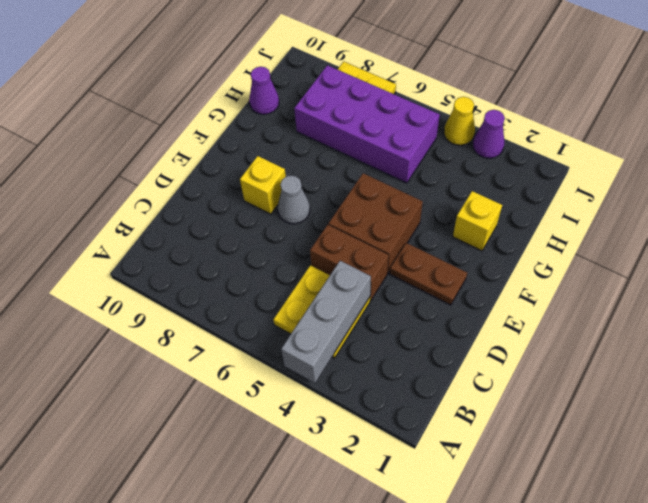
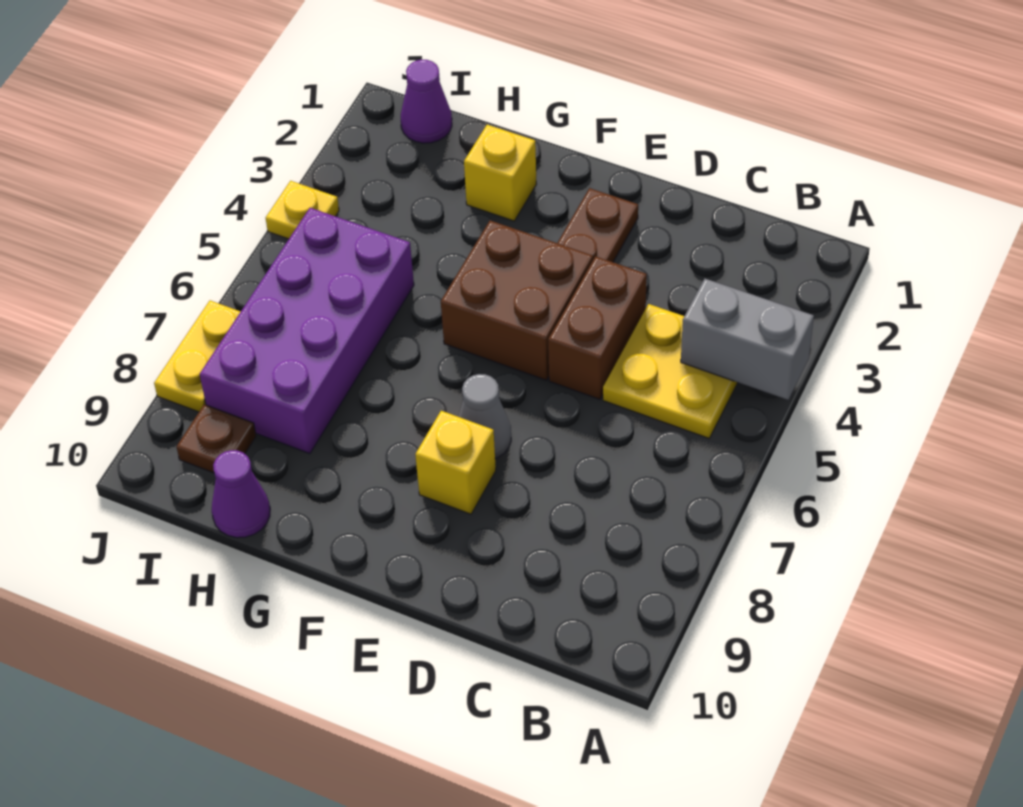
grey brick A4:C4 level 2 -> grey brick A4:B4 level 2
none -> brown plate I9 level 1
purple cone J3 level 1 -> purple cone I1 level 1
yellow cone J4 level 1 -> yellow plate J4 level 1

